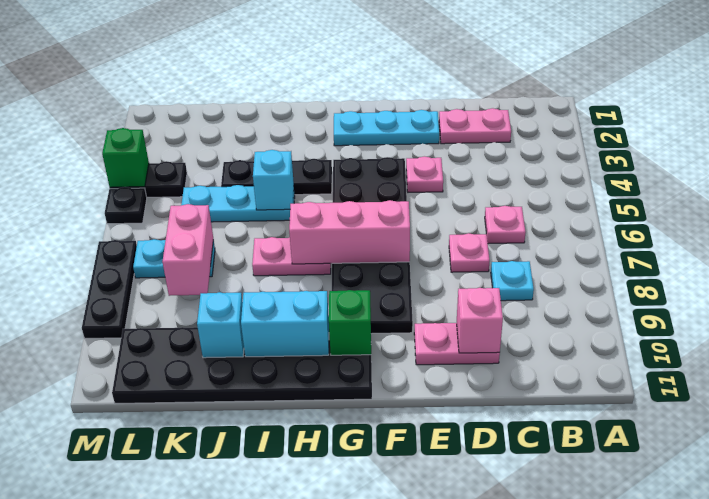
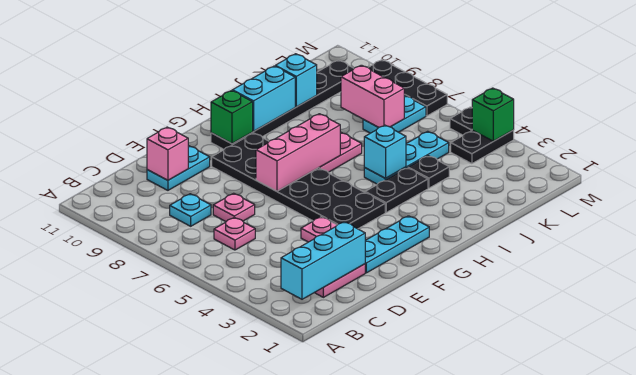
none -> cyan brick B2:D2 level 2
pink plate D10:E10 level 1 -> cyan plate D10:E10 level 1
black plate G10:L11 level 1 -> black plate G10:L10 level 1

